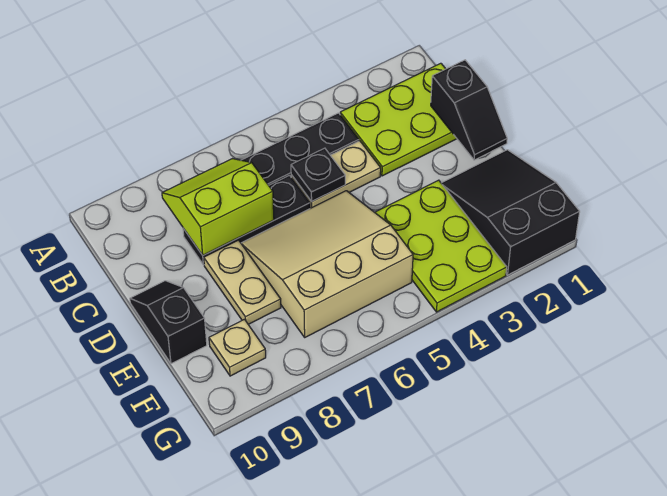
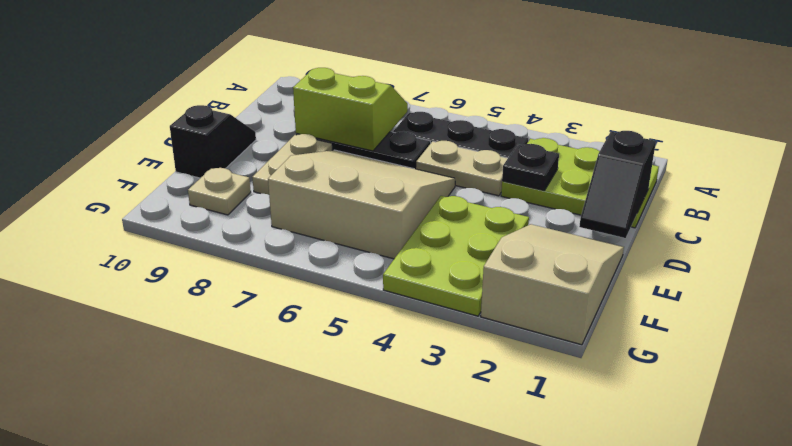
black plate C5 level 2 -> black plate C3 level 2
black slope E1:G2 level 1 top G -> tan slope E1:G2 level 1 top G

